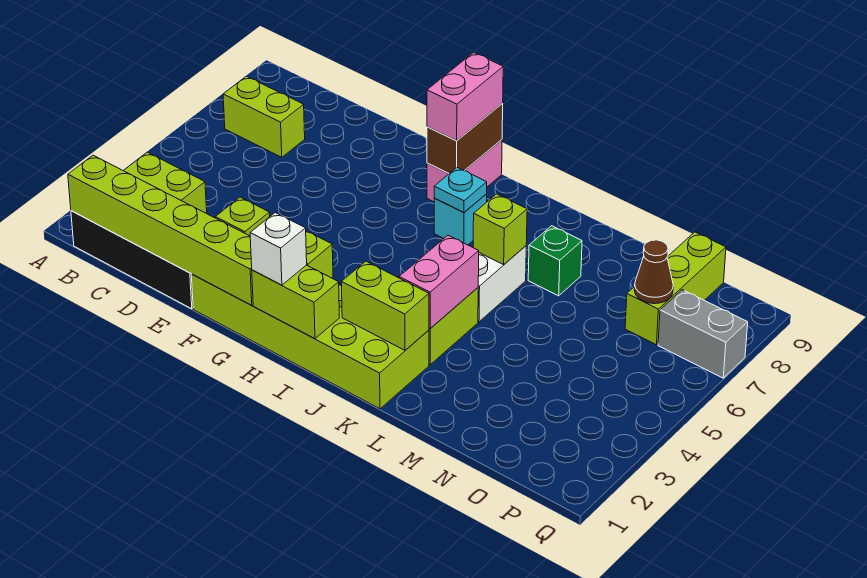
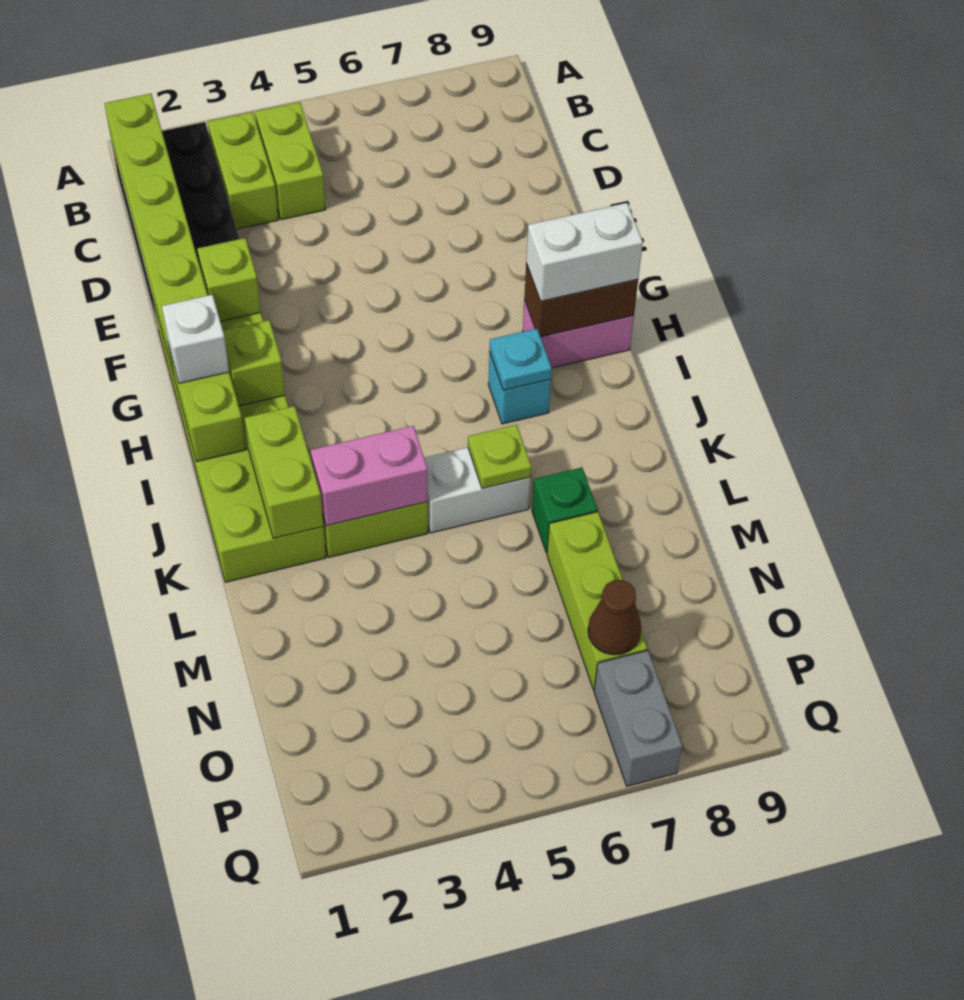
lime brick B7:C7 level 1 -> lime brick B4:C4 level 1
pink brick H8:H9 level 3 -> white brick H8:H9 level 3
lime brick K6 level 2 -> lime plate K6 level 2
lime brick O7:O9 level 1 -> lime brick M7:O7 level 1

